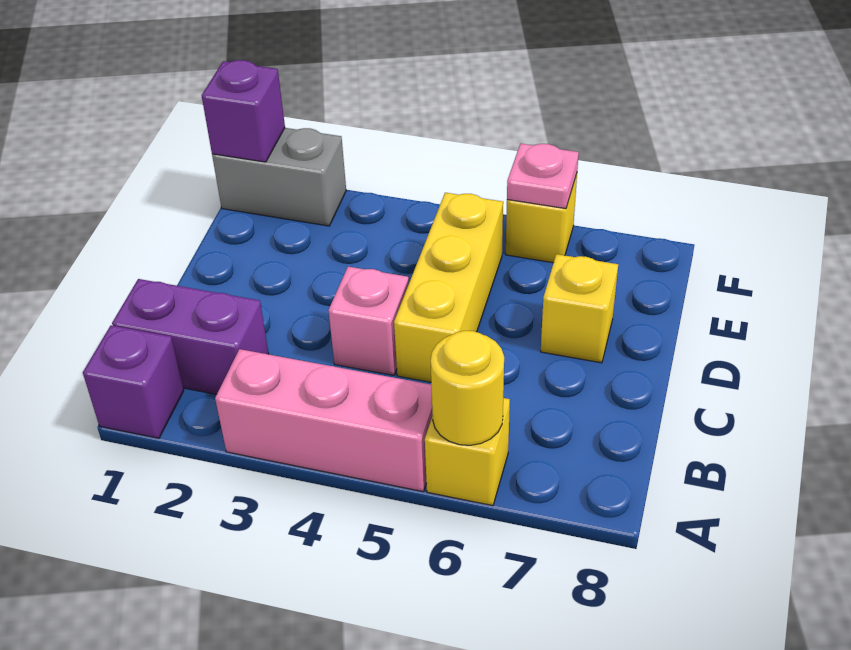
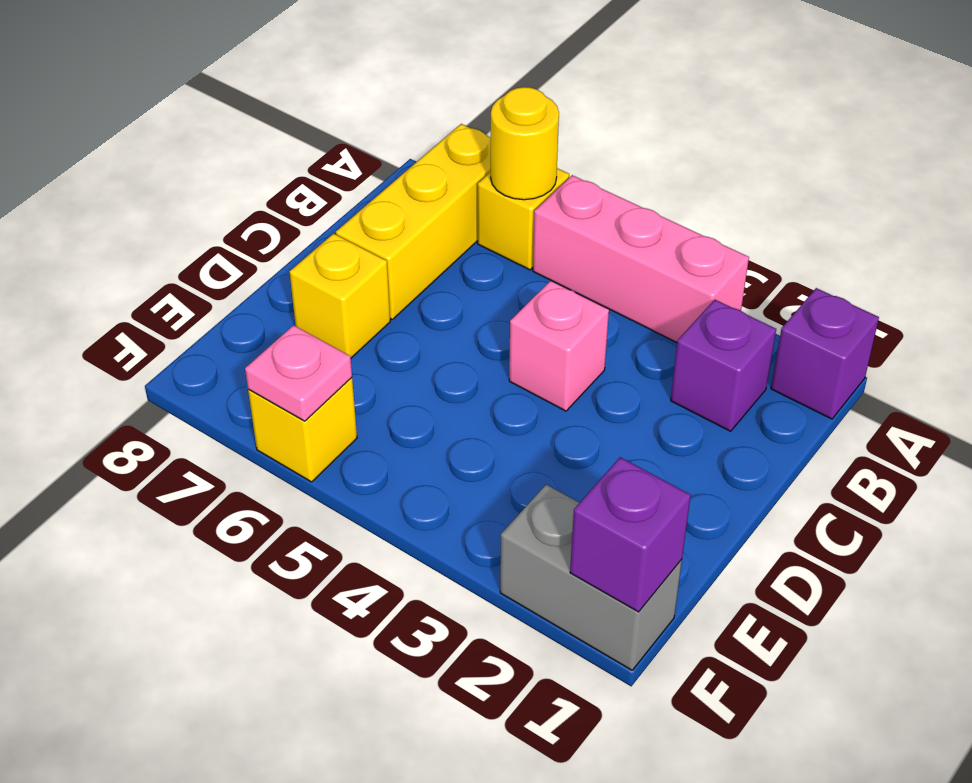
purple brick B1:B2 level 1 -> purple brick B2 level 1
yellow brick C5:E5 level 1 -> yellow brick A7:C7 level 1

